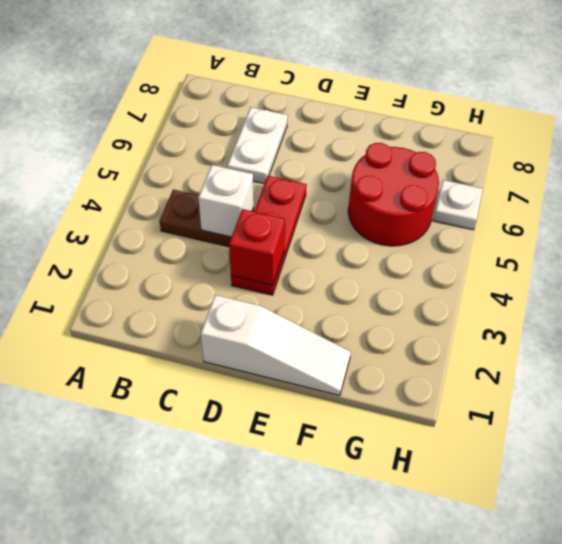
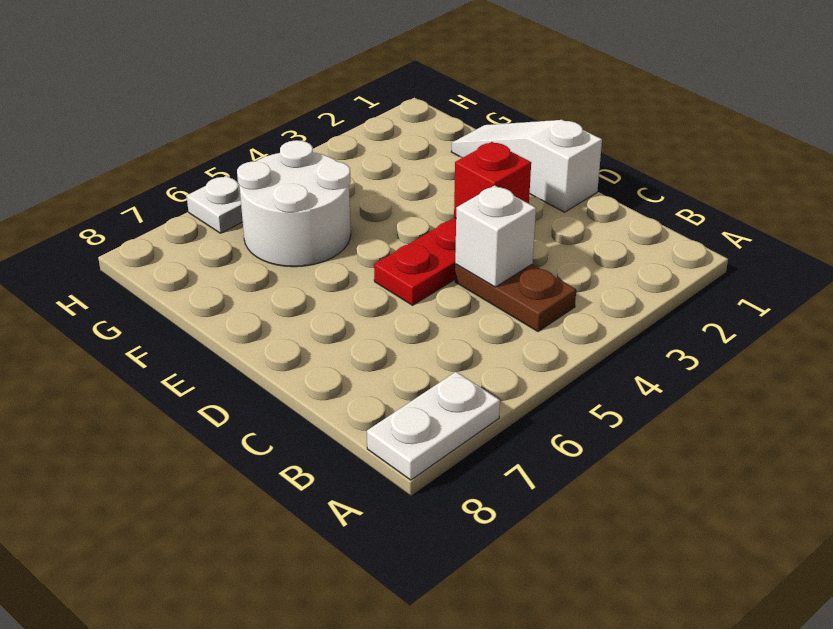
white plate C6:C7 level 1 -> white plate A7:A8 level 1
red round brick F5:G6 level 1 -> white round brick F5:G6 level 1

